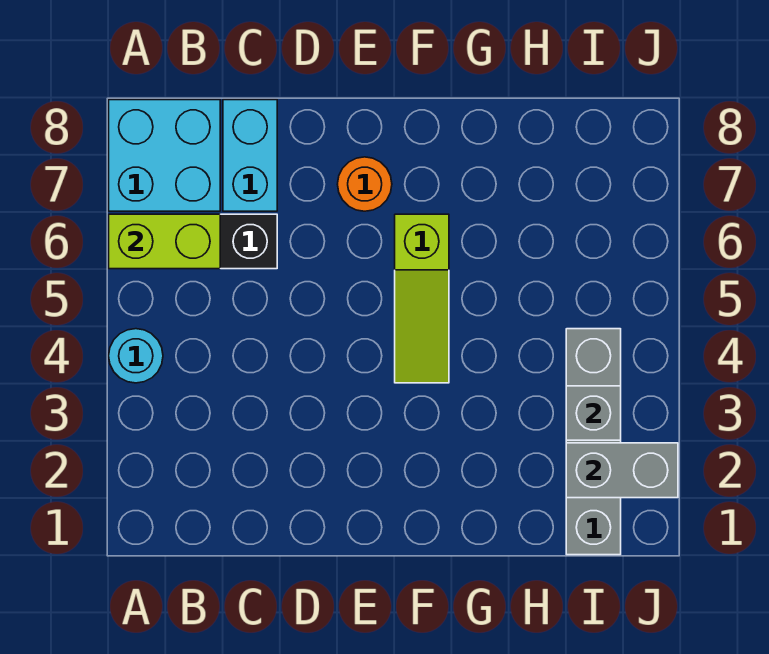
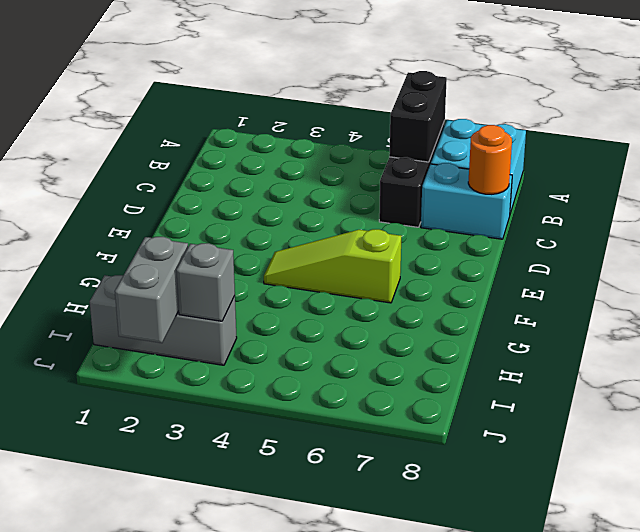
cyan round brick A4 level 1 -> none
lime brick A6:B6 level 2 -> black brick A6:B6 level 2
orange round brick E7 level 1 -> orange round brick C8 level 2
grey brick I1:I4 level 1 -> grey brick I1:I3 level 1

